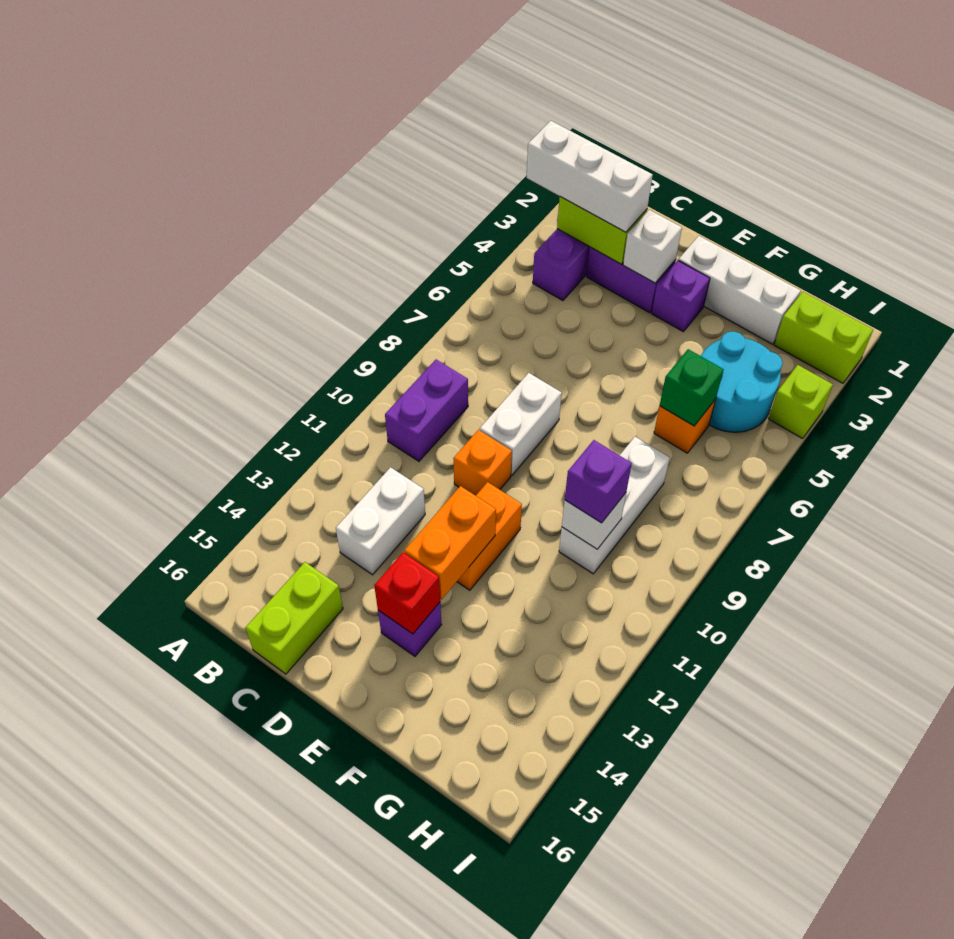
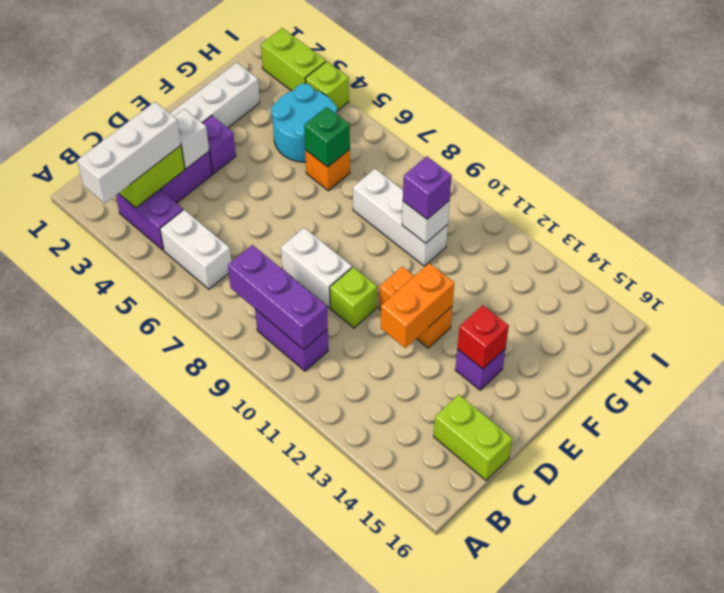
none -> purple brick B8:B10 level 2
white brick C12:C13 level 1 -> white brick B5:B6 level 1
orange brick D10 level 1 -> lime brick D10 level 1
orange brick E12:E13 level 2 -> orange brick D12:E12 level 2
lime brick H2:I2 level 1 -> lime brick I2:I3 level 1

